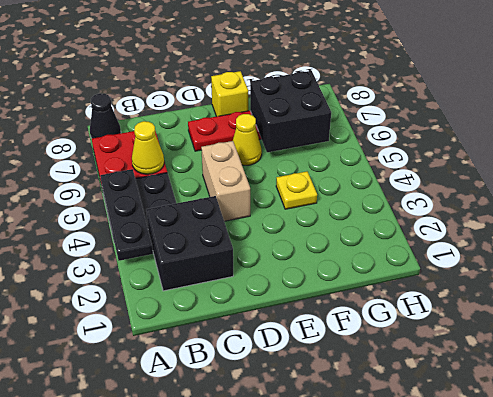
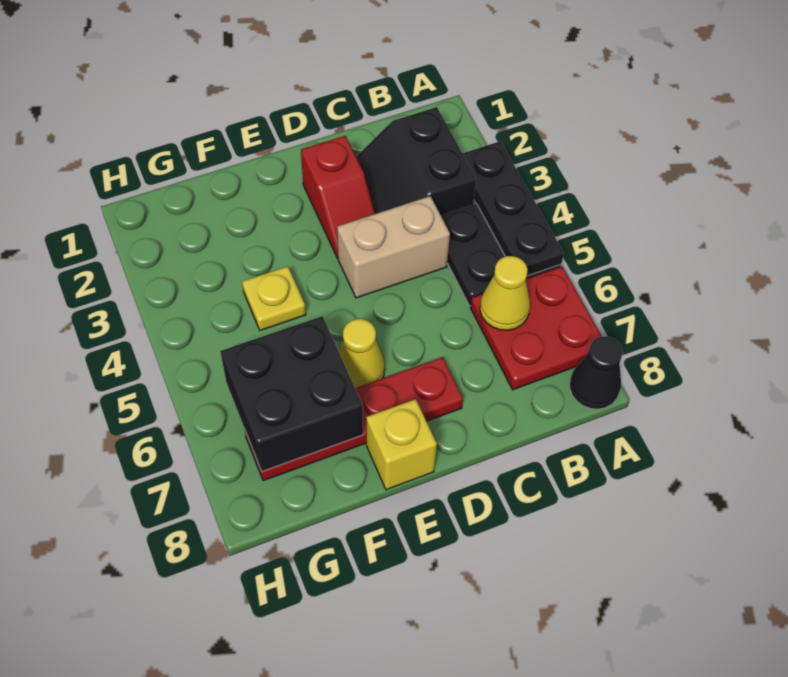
black brick B2:C3 level 1 -> black slope B2:C3 level 1 top B
none -> red slope D2:D3 level 1 top 2
tan brick D4:D5 level 1 -> tan brick C4:D4 level 1

